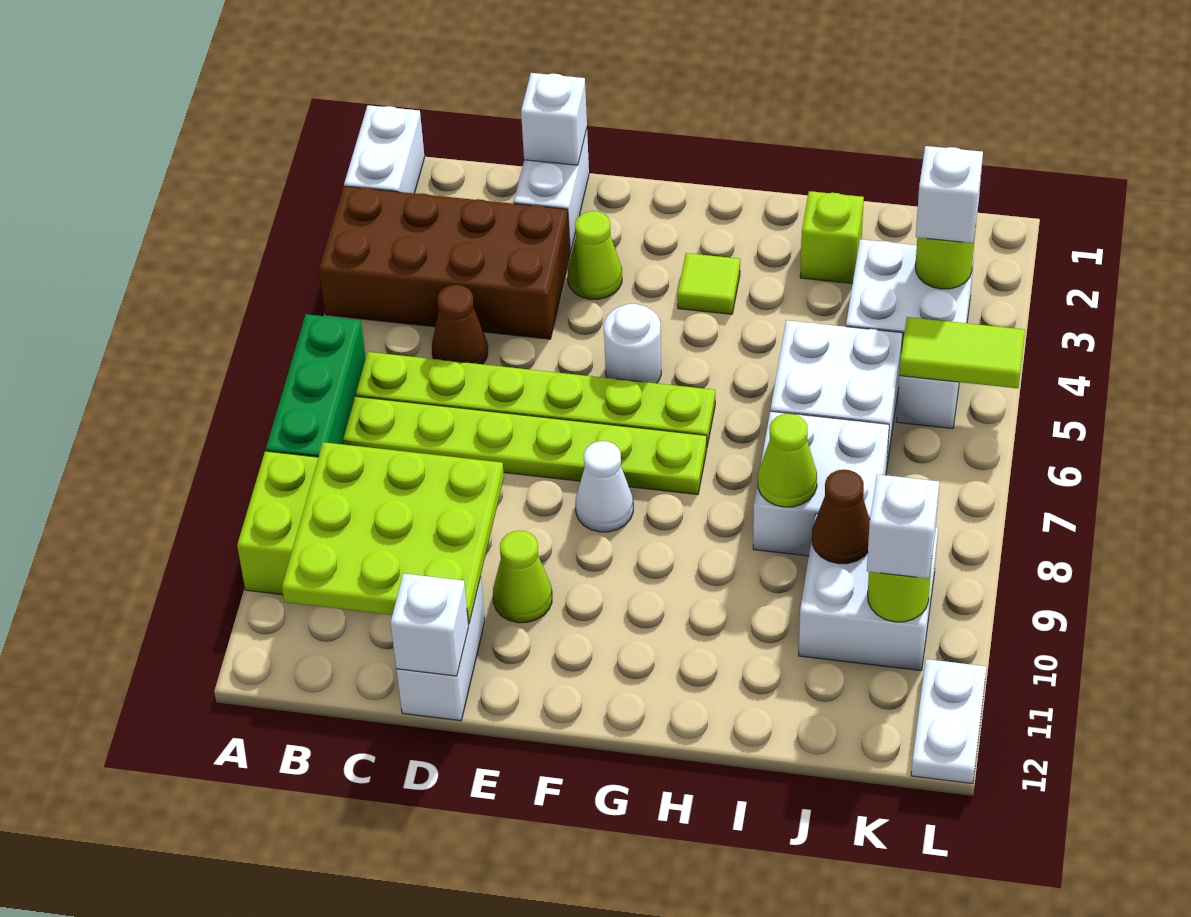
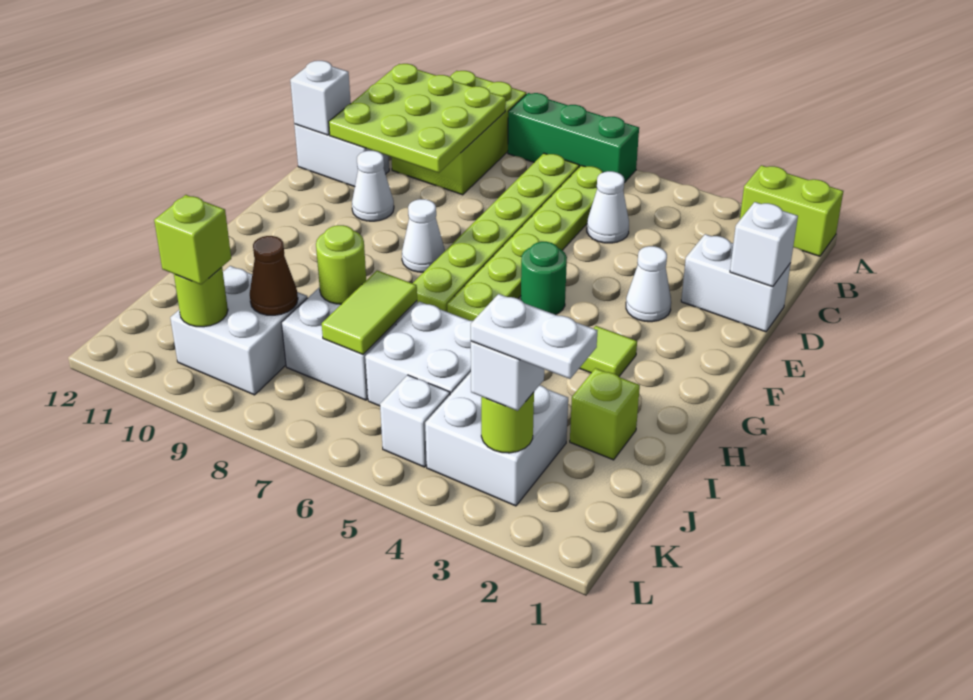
white brick A1:A2 level 1 -> lime brick A1:A2 level 1
brown brick A3:D4 level 1 -> none
brown cone C5 level 1 -> white cone C5 level 1
lime cone E3 level 1 -> white cone E3 level 1
lime cone E10 level 1 -> white cone E10 level 1
white round brick F5 level 1 -> green round brick F5 level 1
lime cone I8 level 2 -> lime round brick I8 level 2
lime tile K5:L5 level 2 -> lime tile I7:J7 level 2
white brick K10 level 3 -> lime brick K10 level 3
white plate L11:L12 level 1 -> white plate K2:K3 level 4

